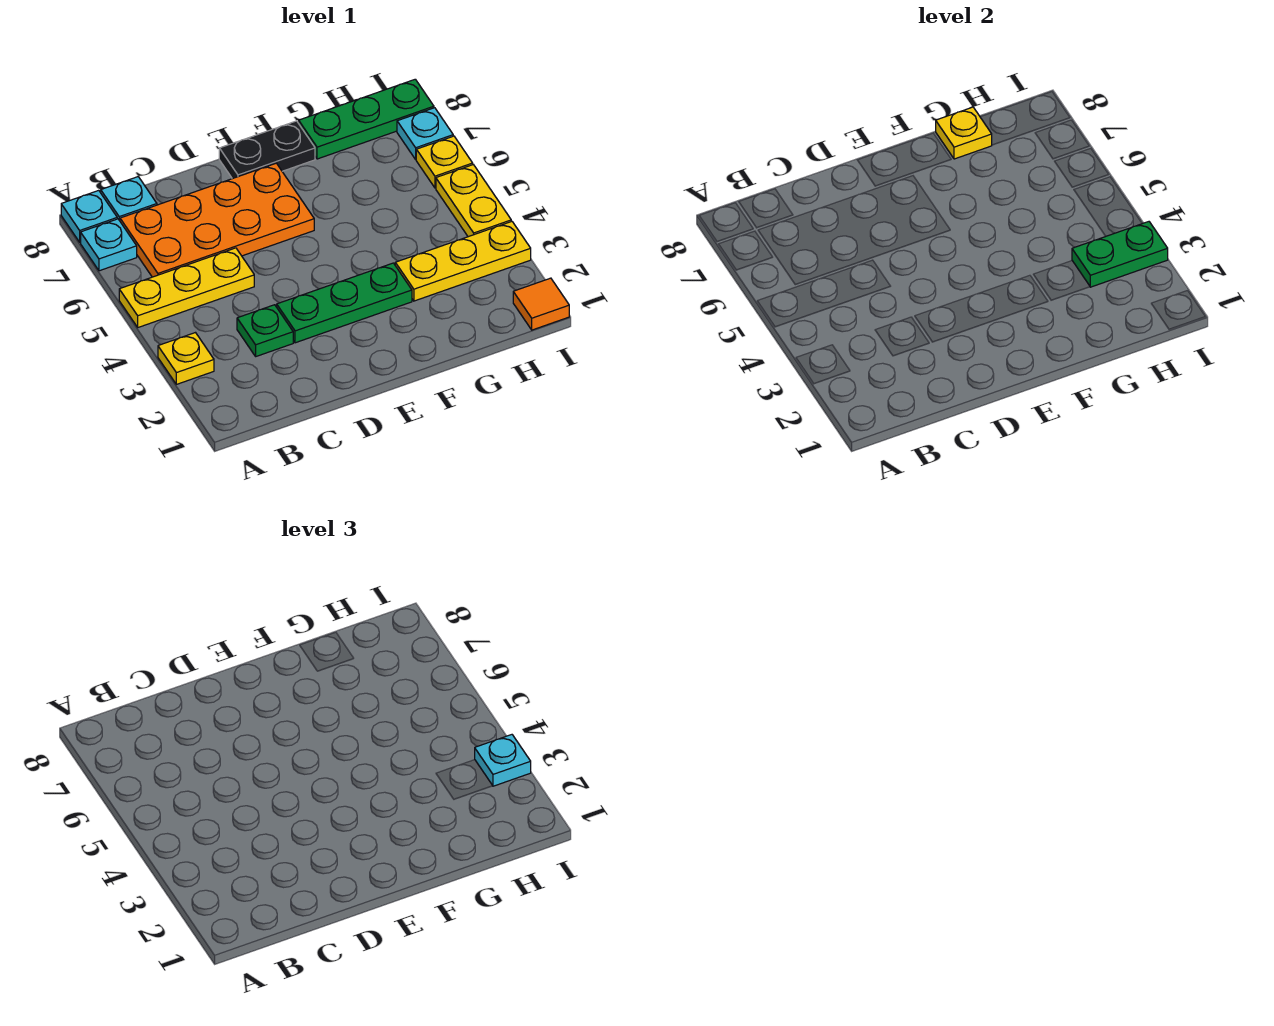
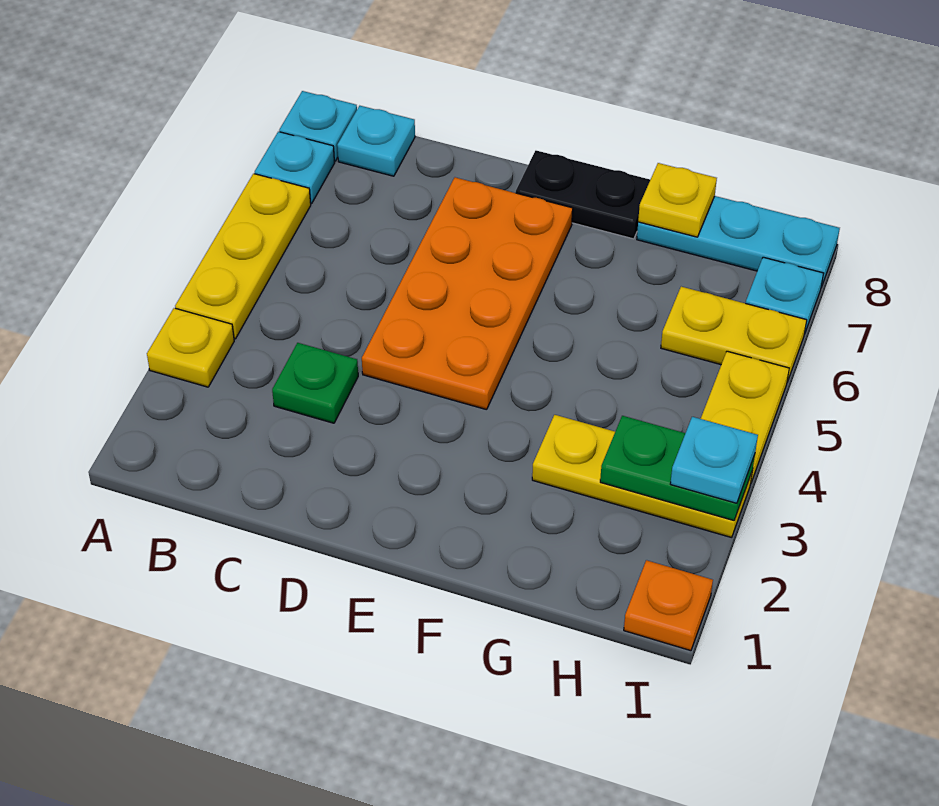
yellow plate A5:C5 level 1 -> yellow plate A4:A6 level 1
orange plate B6:E7 level 1 -> orange plate D4:E7 level 1
green plate D3:F3 level 1 -> none
green plate G8:I8 level 1 -> cyan plate G8:I8 level 1
orange tile I1 level 1 -> orange plate I1 level 1
yellow plate I6 level 1 -> yellow plate H6:I6 level 1

